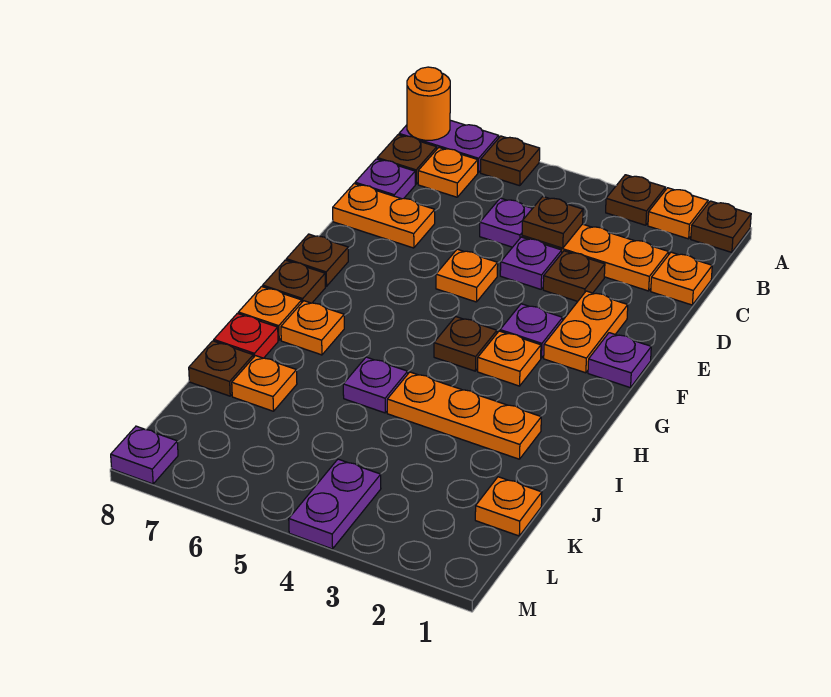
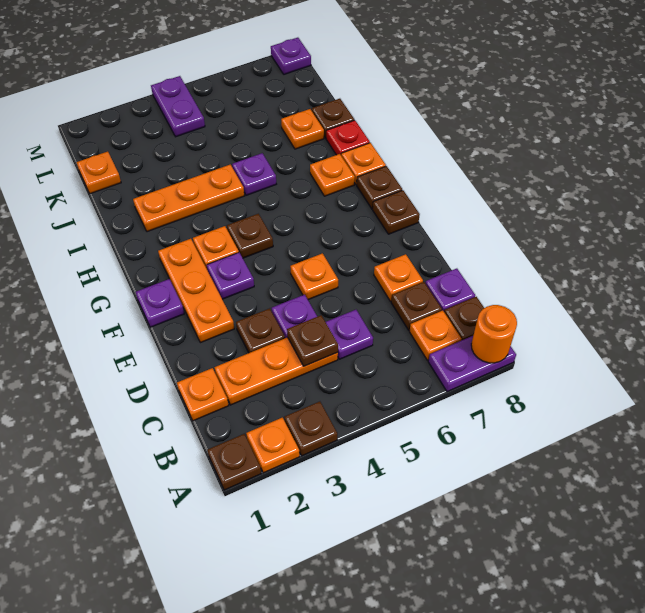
brown plate A6 level 1 -> brown plate C7 level 1
orange plate D7:D8 level 1 -> orange plate D7 level 1
orange plate E2:F2 level 1 -> orange plate E2:G2 level 1

